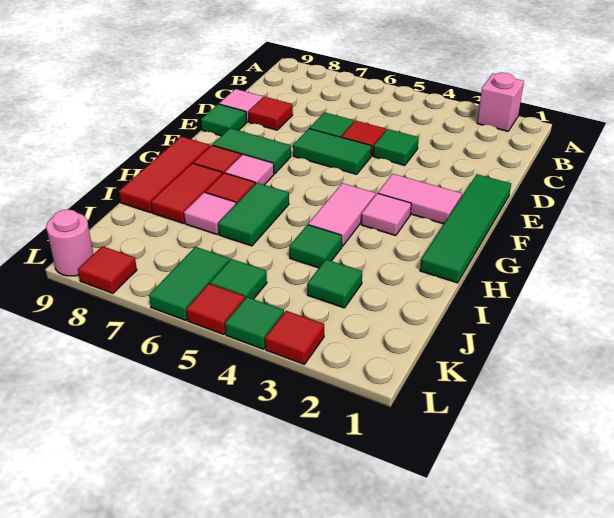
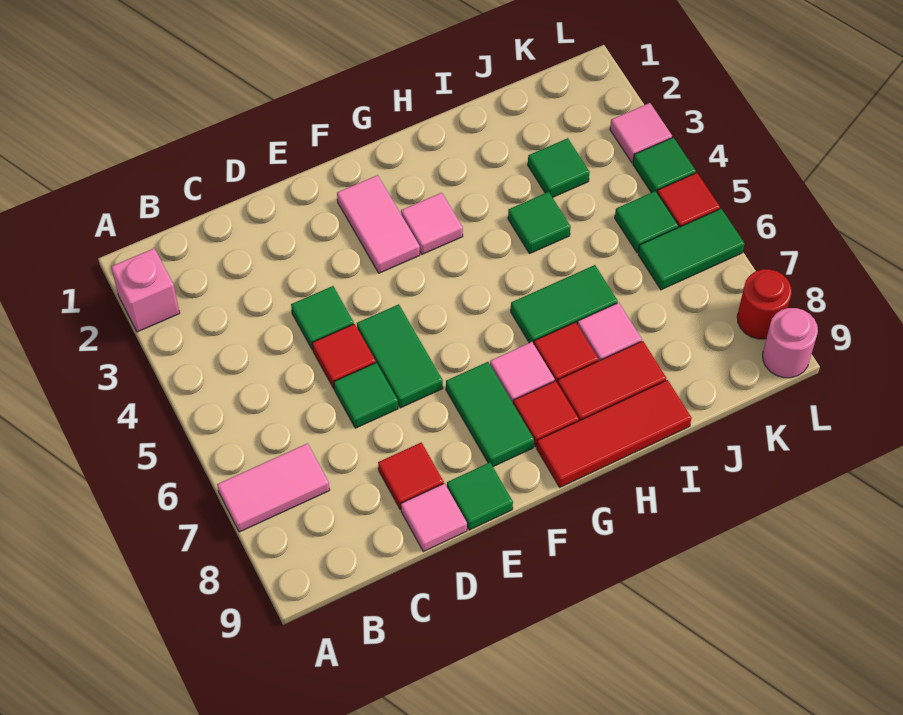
green tile E1:H1 level 1 -> none
pink tile G4:H4 level 1 -> pink tile A7:B7 level 1
red tile L3 level 1 -> pink tile L3 level 1
red tile L8 level 1 -> red round brick L8 level 1

